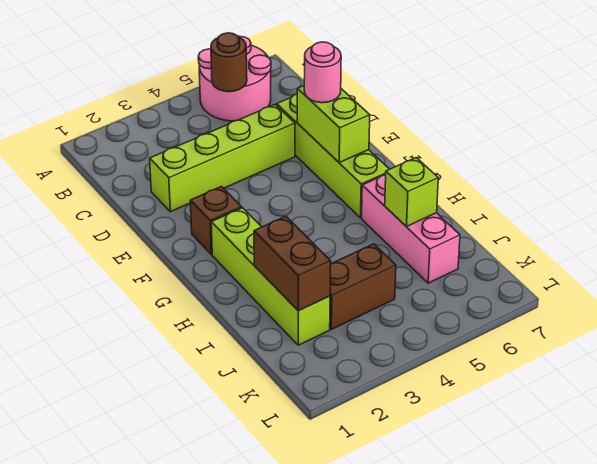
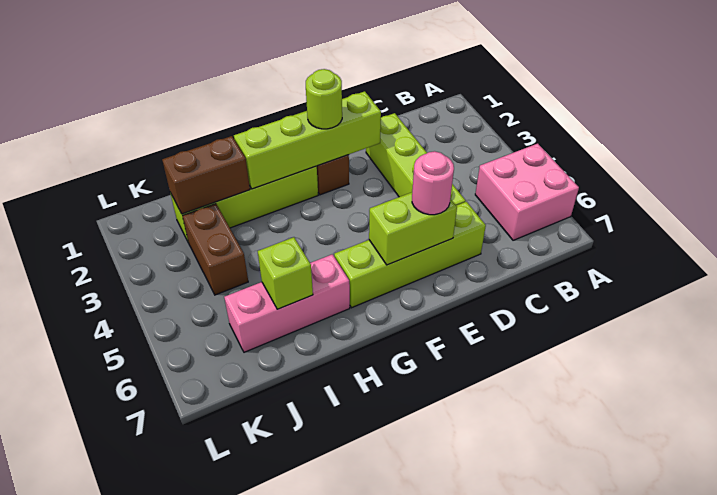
pink round brick A5:B6 level 1 -> pink brick A5:B6 level 1
brown round brick B5 level 2 -> none
none -> lime brick E2:H2 level 2
none -> lime round brick F2 level 3

